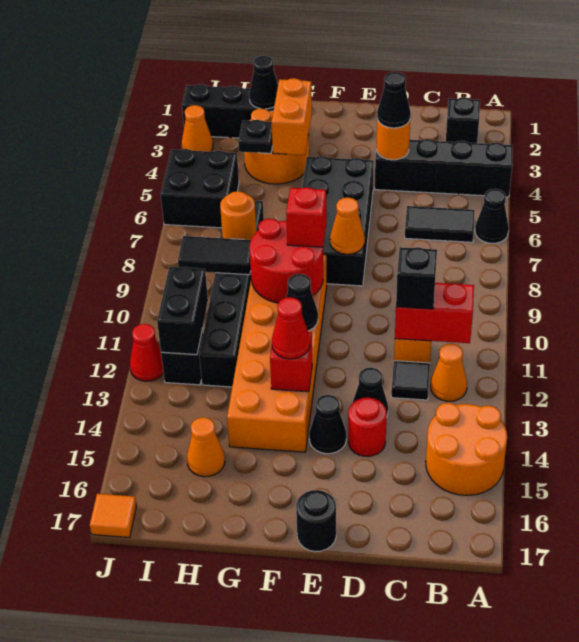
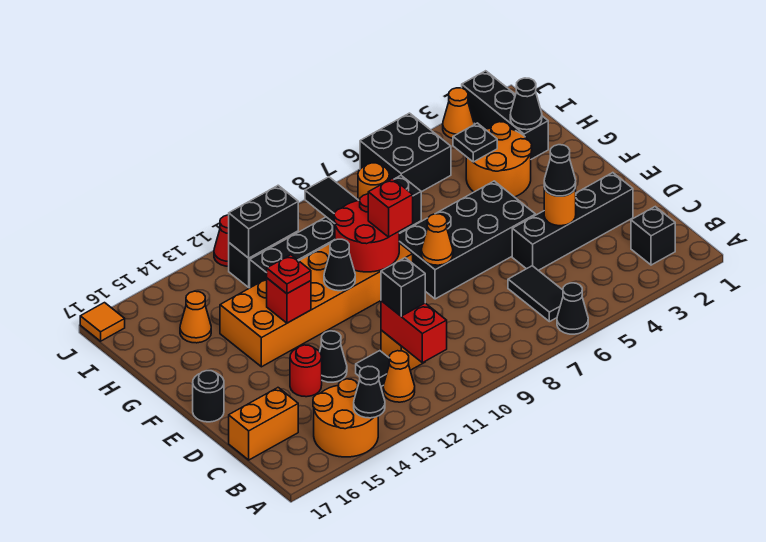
black brick A4:D4 level 1 -> black brick D2:D5 level 1
black cone E14 level 1 -> black cone A14 level 2
red cone F13 level 3 -> red plate F13 level 3
orange brick G3:G4 level 2 -> orange brick C16:C17 level 1

